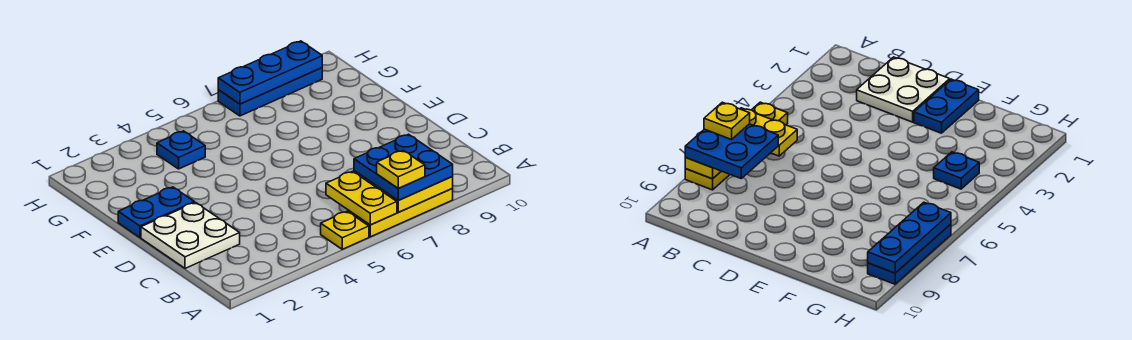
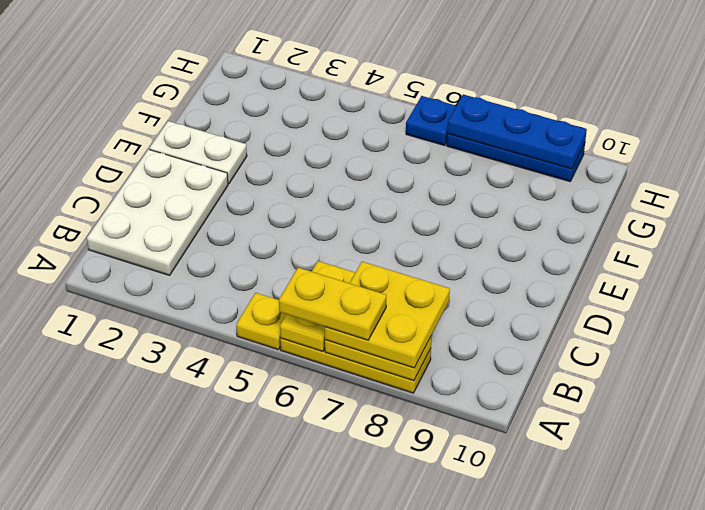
blue plate A7:B8 level 3 -> yellow plate A7:B8 level 3
yellow plate A7 level 4 -> yellow plate A6:A7 level 4
white plate C1:D2 level 1 -> white plate B1:D2 level 1
blue plate E1:E2 level 1 -> white plate E1:E2 level 1
blue plate G4 level 1 -> blue plate H6 level 1

